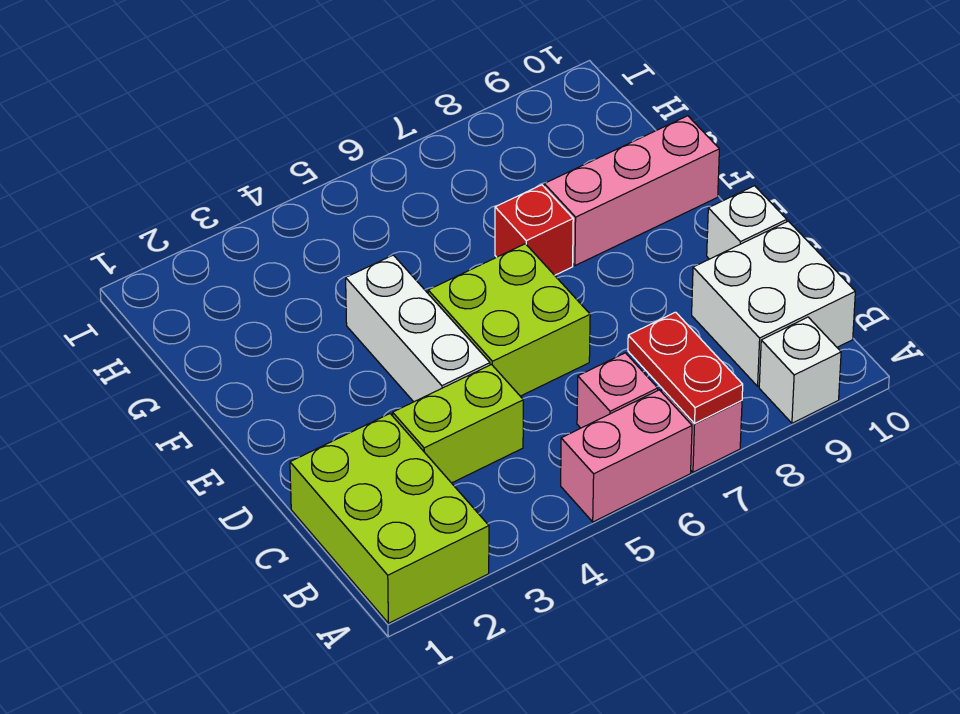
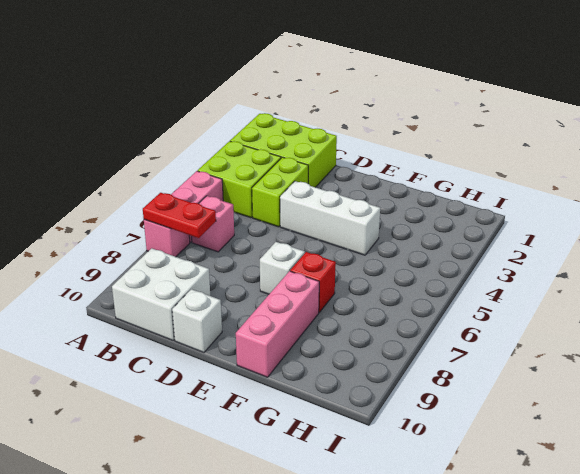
white brick A9 level 1 -> white brick E7 level 1
lime brick D5:E6 level 1 -> lime brick A3:B4 level 1

